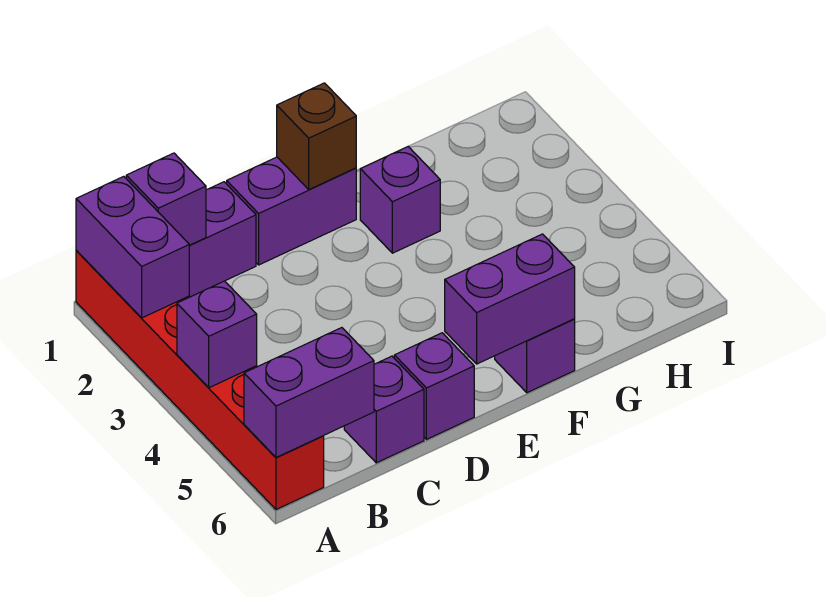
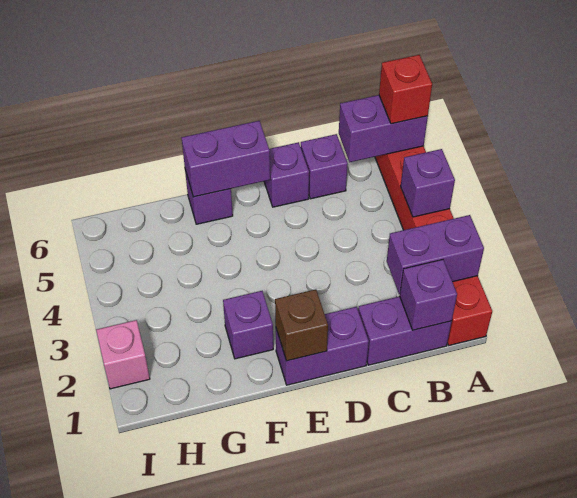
purple brick A1:A2 level 2 -> purple brick A2:B2 level 2
none -> red brick A6 level 3
none -> pink brick I2 level 1

